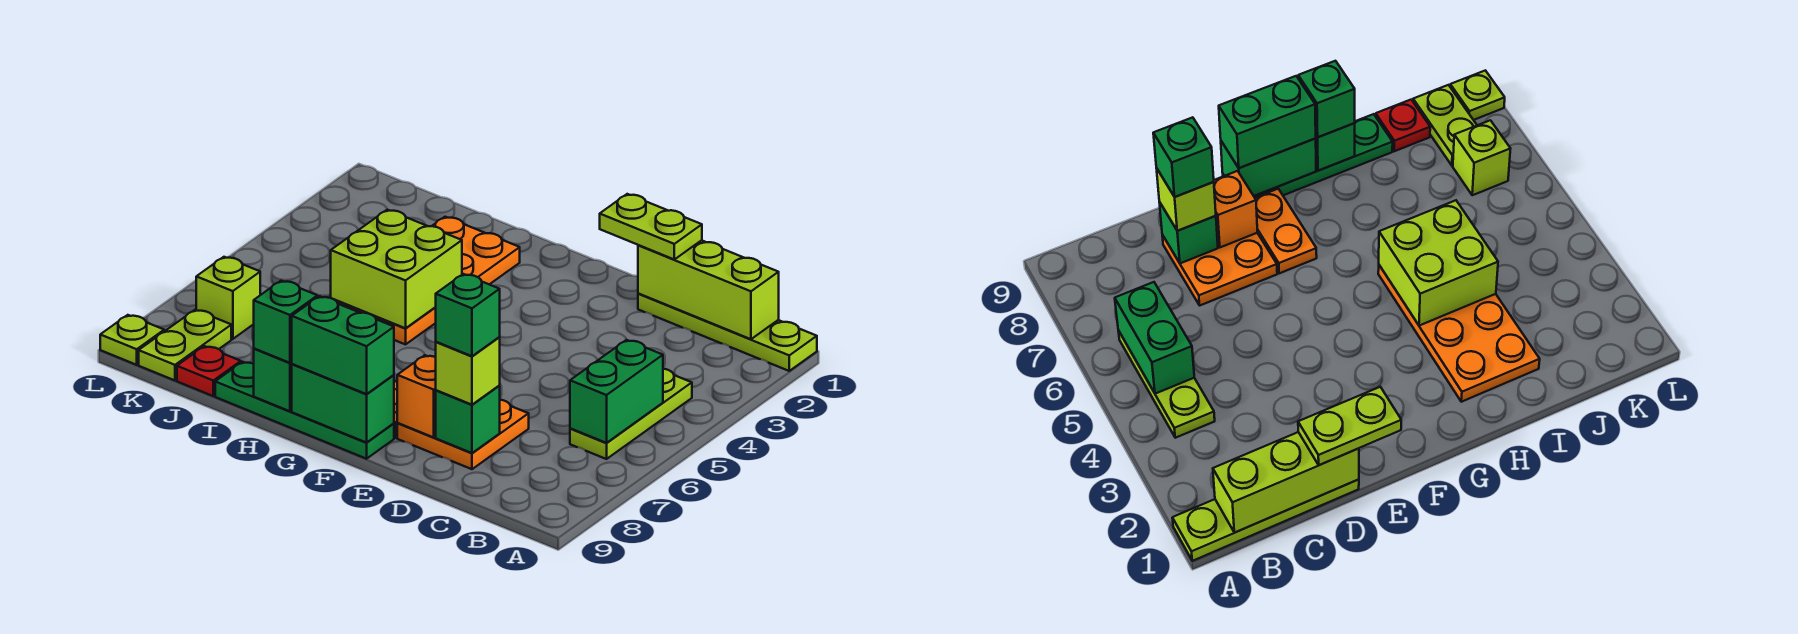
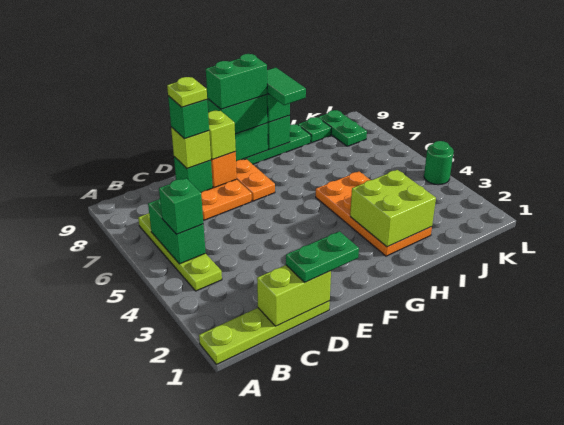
lime brick B1:D1 level 2 -> lime brick C1:D1 level 2
lime plate B4:B6 level 1 -> lime plate B4:B7 level 1
none -> green brick B5 level 3
lime plate D1:E1 level 3 -> green plate D1:E1 level 3
none -> green brick F9:G9 level 4
lime brick H4:I5 level 2 -> lime brick H2:I3 level 2
none -> green tile H8:H9 level 4
red plate J9 level 1 -> green plate J9 level 1
lime brick K7 level 1 -> lime brick E8 level 3
lime plate K8:K9 level 1 -> green plate K8:K9 level 1
none -> green round brick L4 level 1
lime plate L9 level 1 -> lime plate D8 level 5

